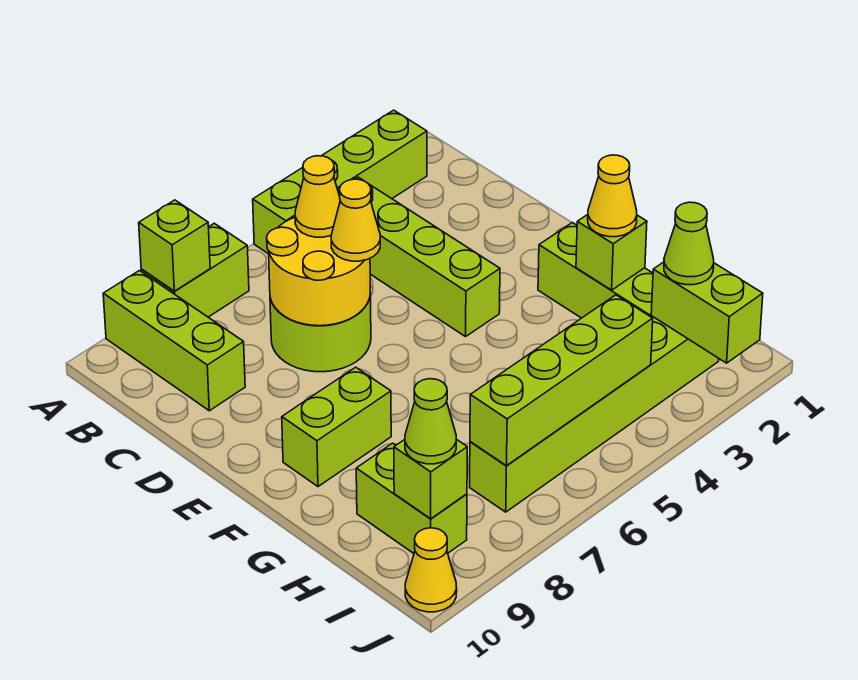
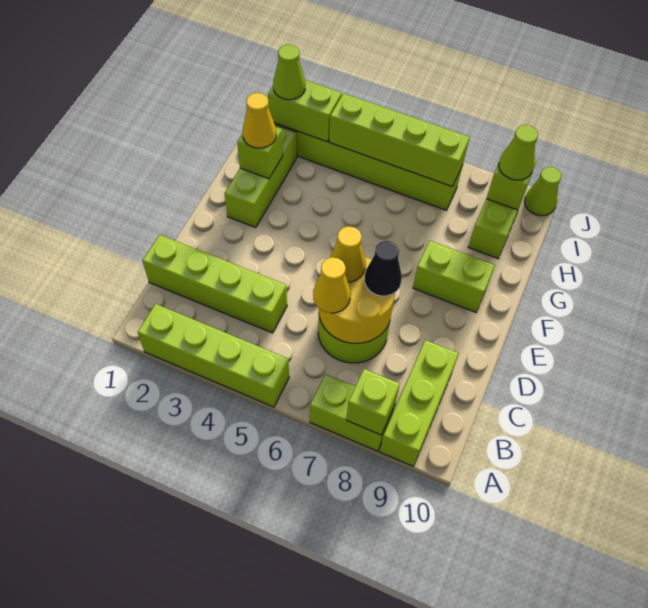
lime brick B4:E4 level 1 -> lime brick C1:C4 level 1
none -> black cone D7 level 3
lime brick I2:J2 level 2 -> lime brick I2:I3 level 2
yellow cone J10 level 1 -> lime cone J10 level 1

